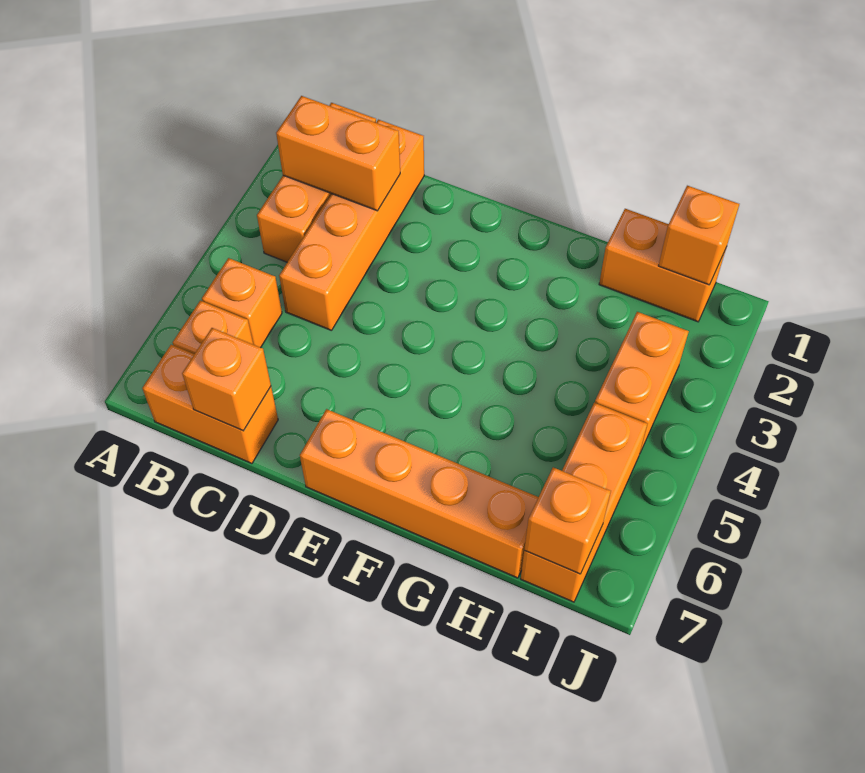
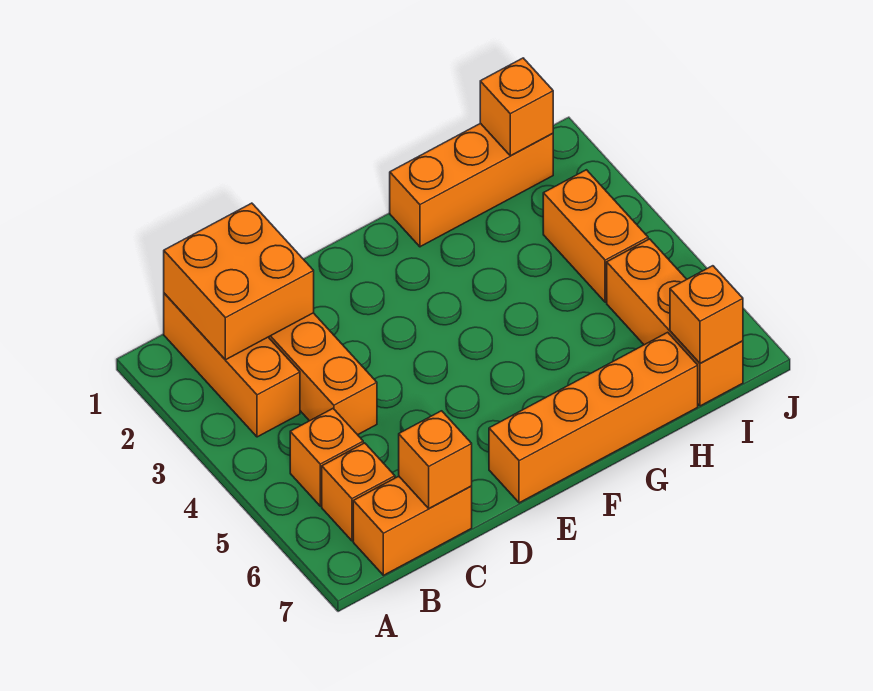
orange brick B2:C2 level 2 -> orange brick B1:C2 level 2
orange brick H1:I1 level 1 -> orange brick G1:I1 level 1

